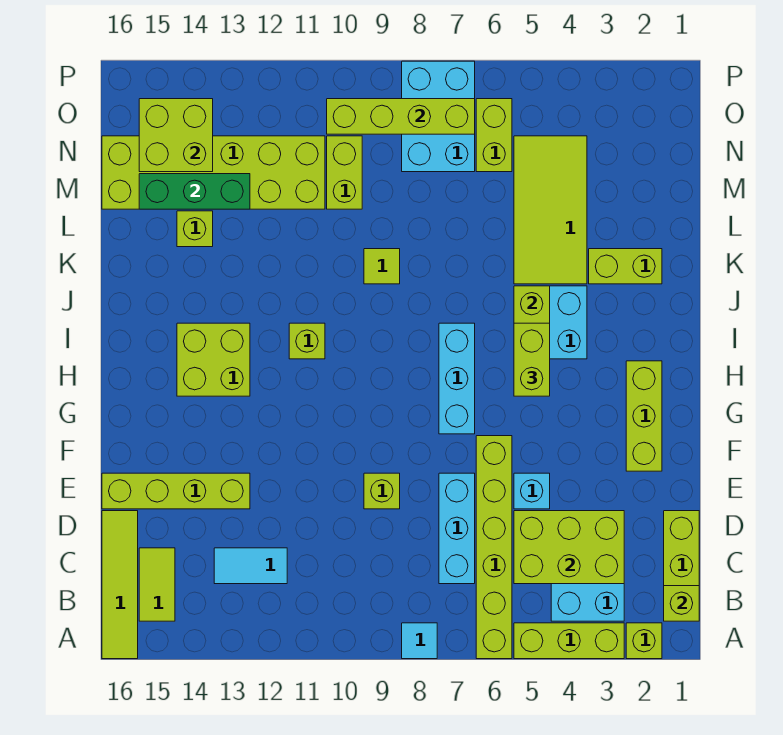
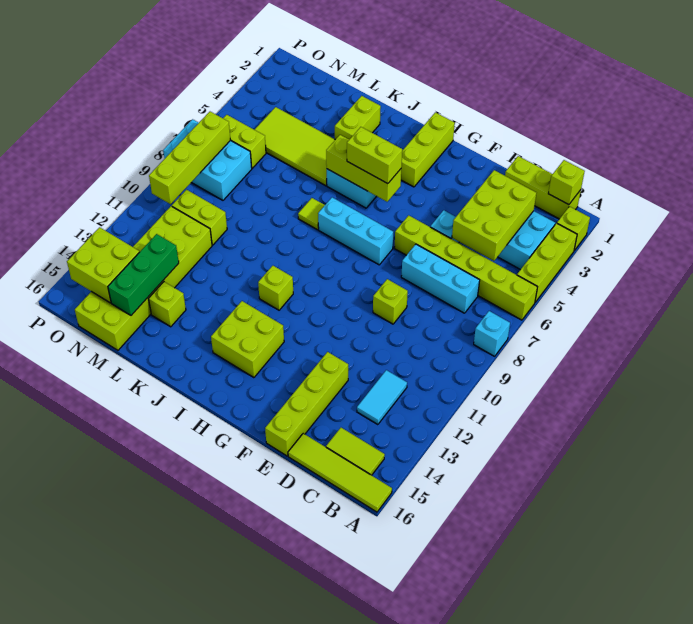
cyan tile A8 level 1 -> cyan brick A8 level 1
lime brick F2:H2 level 1 -> lime brick H1:H3 level 1
lime tile K9 level 1 -> lime tile J7 level 1

